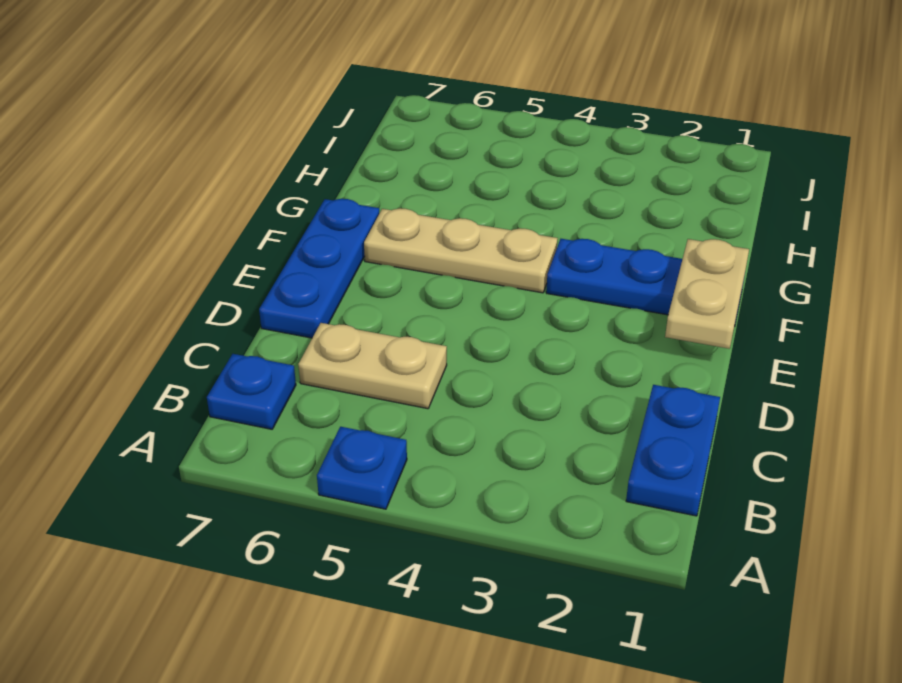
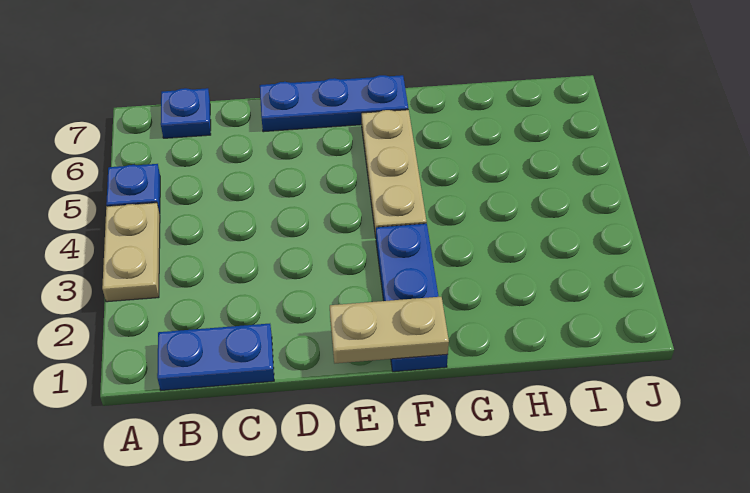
tan plate C5:C6 level 1 -> tan plate A3:A4 level 1

